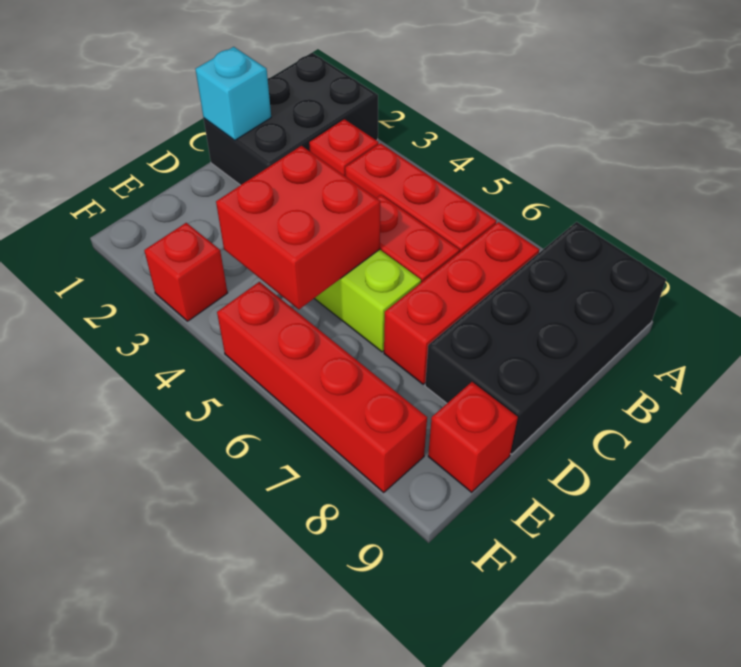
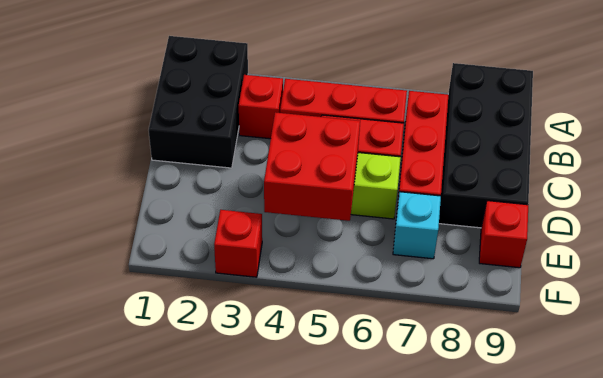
cyan brick C1 level 2 -> cyan brick E7 level 1
red brick F5:F8 level 1 -> none

